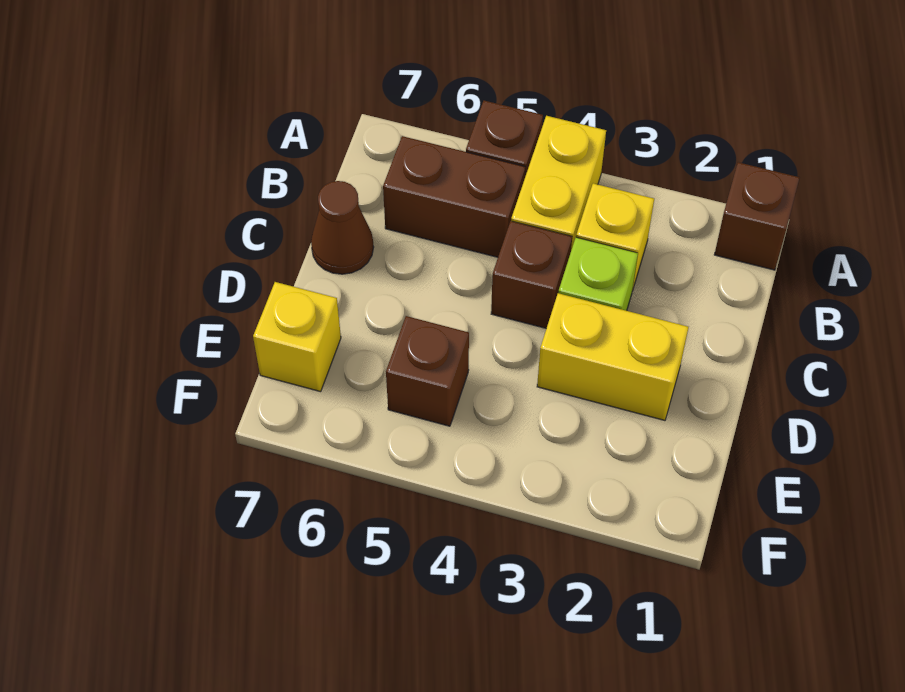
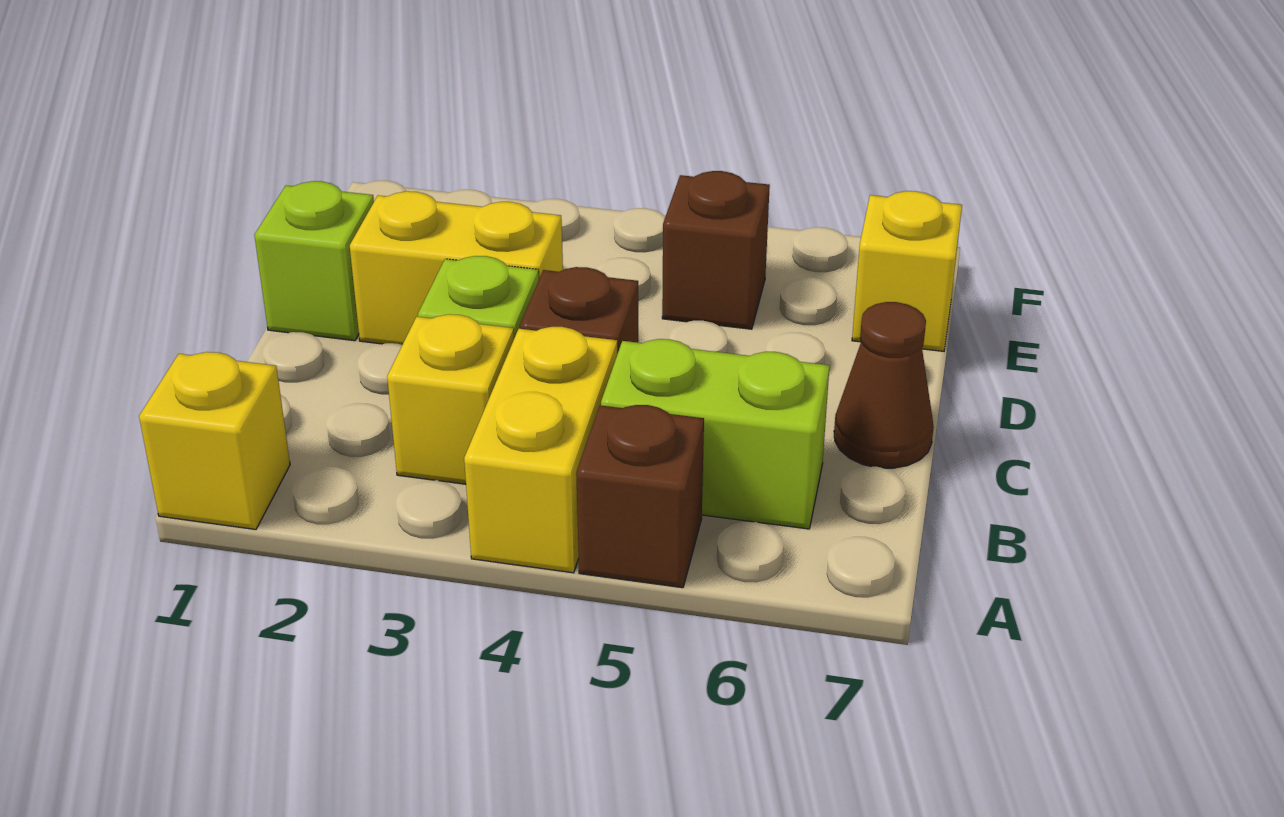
brown brick A1 level 1 -> yellow brick A1 level 1
brown brick B5:B6 level 1 -> lime brick B5:B6 level 1
none -> lime brick D1 level 1

